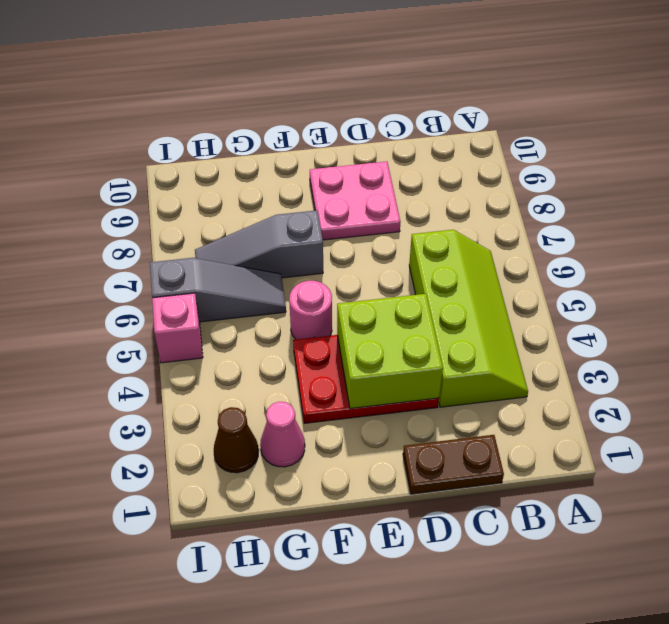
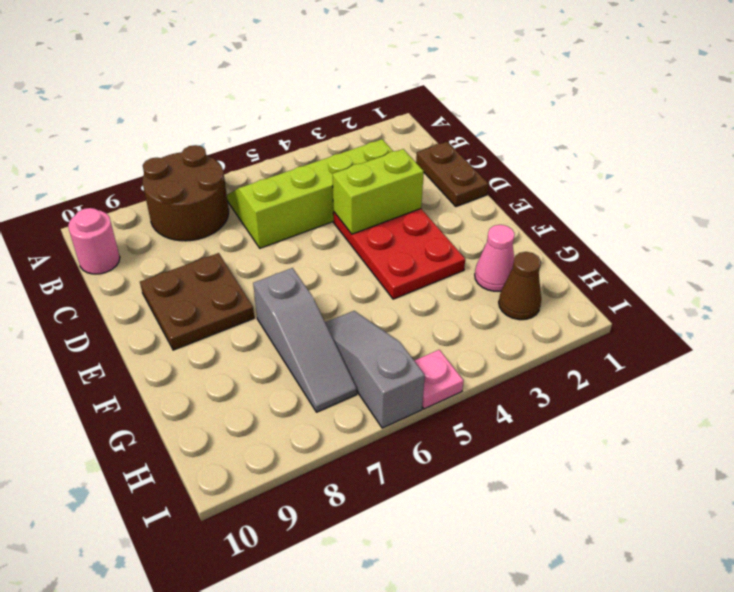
none -> brown round brick A7:B8 level 1
lime brick D3:E4 level 2 -> lime brick D3:D4 level 2
pink plate D8:E9 level 1 -> brown plate D8:E9 level 1
pink round brick F5 level 1 -> pink round brick B10 level 1
pink brick I5 level 1 -> pink plate I5 level 1

